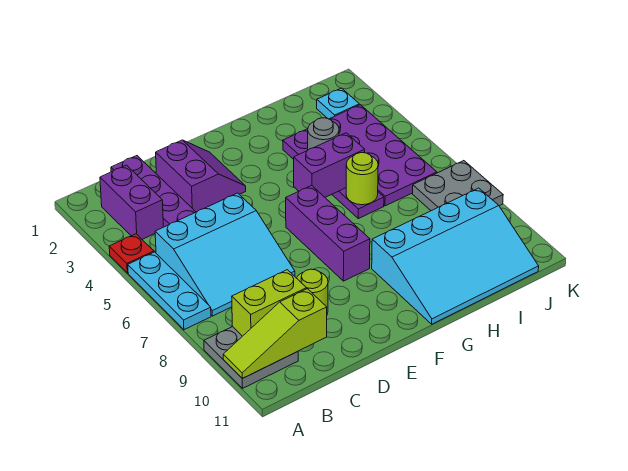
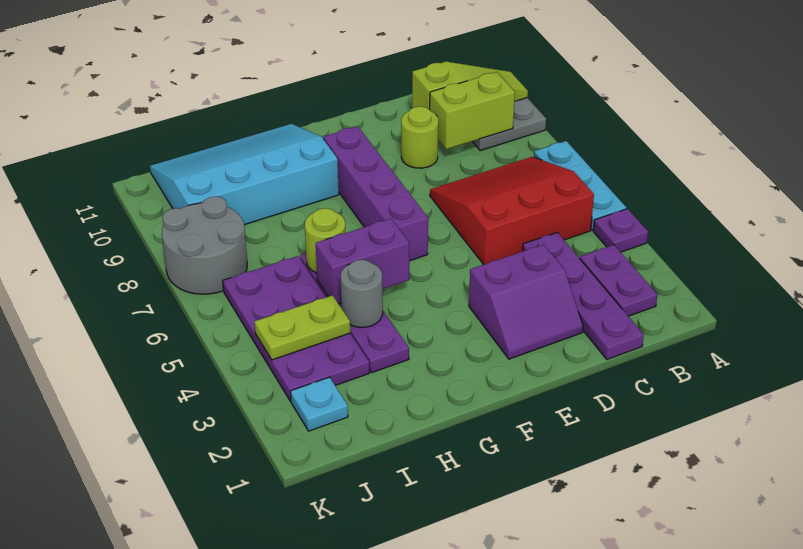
red plate A4 level 1 -> purple plate A4 level 1
purple brick B2:B3 level 1 -> purple plate B2:B3 level 1
cyan slope B5:D7 level 1 top 5 -> red slope B5:D7 level 1 top 5
purple slope D2:E3 level 1 top D -> purple slope D2:E3 level 1 top 3
purple brick F6:F8 level 1 -> purple brick F6:F9 level 1
none -> lime plate I4:J4 level 2
grey plate J7:K8 level 1 -> grey round brick J7:K8 level 1

